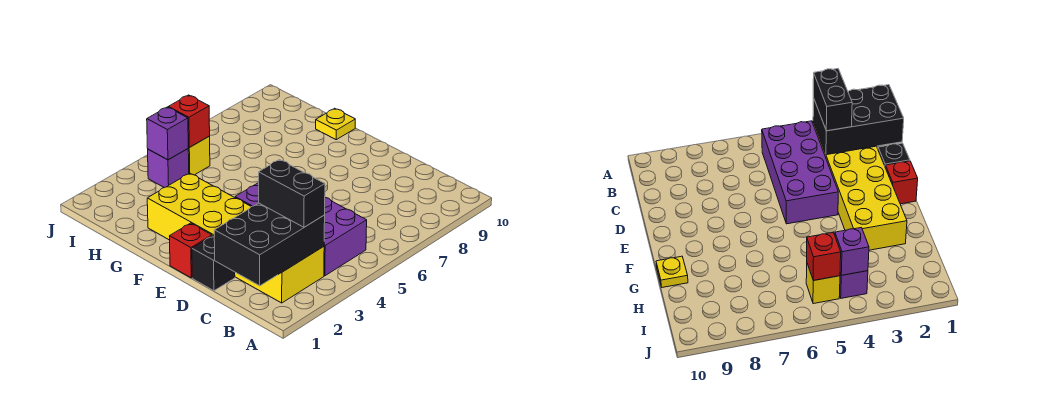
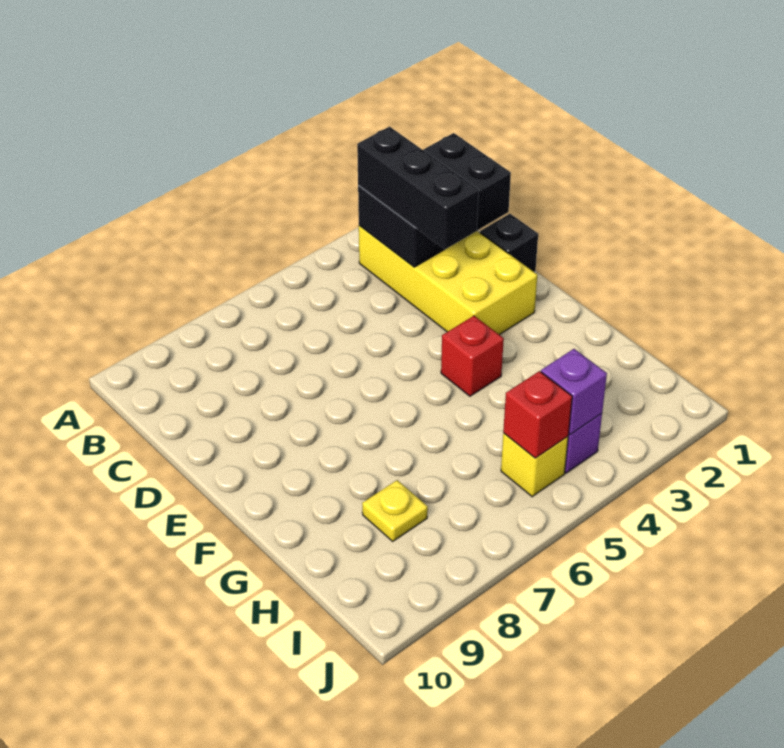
yellow brick B2:G3 level 1 -> yellow brick B2:E3 level 1
black brick B3:C3 level 3 -> black brick B3:D3 level 3
purple brick B4:E5 level 1 -> none
red brick E1 level 1 -> red brick F4 level 1
yellow plate G10 level 1 -> yellow plate H8 level 1

